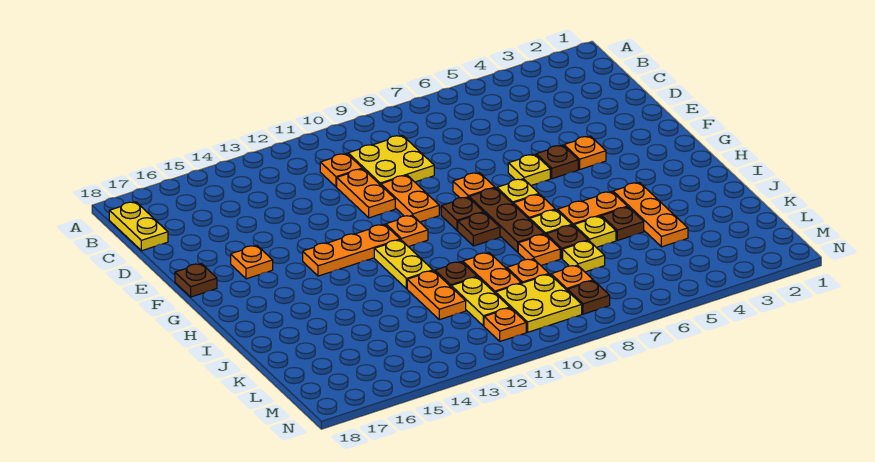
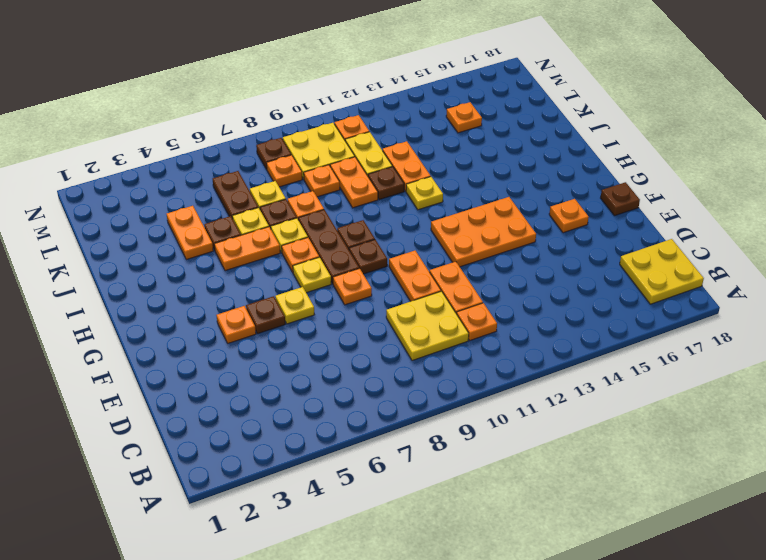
yellow plate B18:C18 level 1 -> yellow plate B17:C18 level 1
orange plate G11 level 1 -> orange plate L15 level 1
orange plate G12:G14 level 1 -> orange plate F12:G14 level 1
yellow plate H12:I12 level 1 -> yellow plate I12 level 1
orange plate I4:K4 level 1 -> orange plate J4:K4 level 1
none -> brown plate K6:L6 level 1

